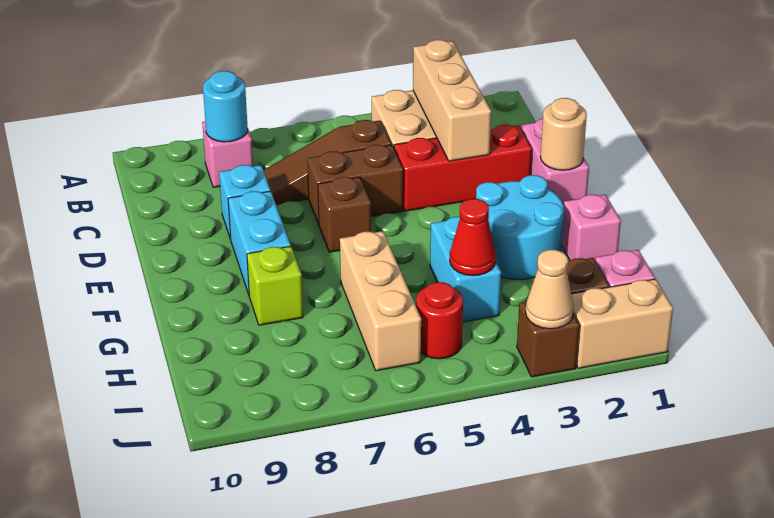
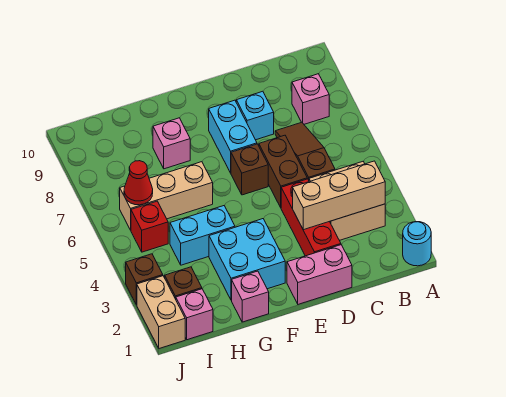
cyan round brick B8 level 2 -> cyan round brick A1 level 1
tan round brick E1 level 2 -> none
cyan brick E8:F8 level 1 -> cyan brick E7:E8 level 1
cyan round brick F2:G3 level 1 -> cyan brick F2:G3 level 1
lime brick G8 level 1 -> pink brick G8 level 1
red cone H4 level 2 -> red cone I6 level 2
red round brick I5 level 1 -> red brick I5 level 1
tan cone J3 level 2 -> none

